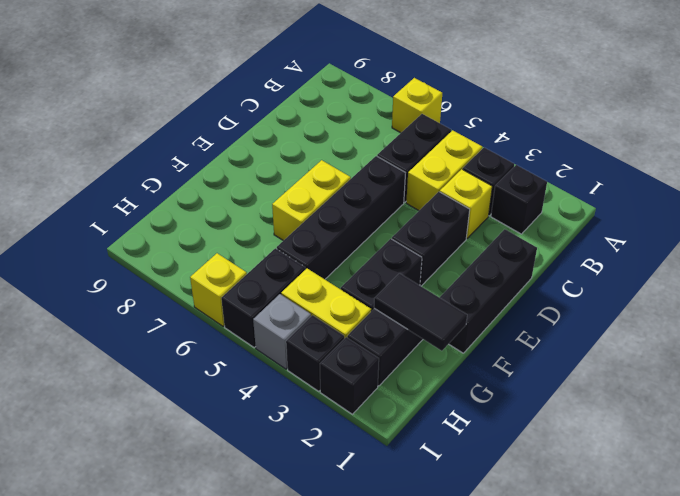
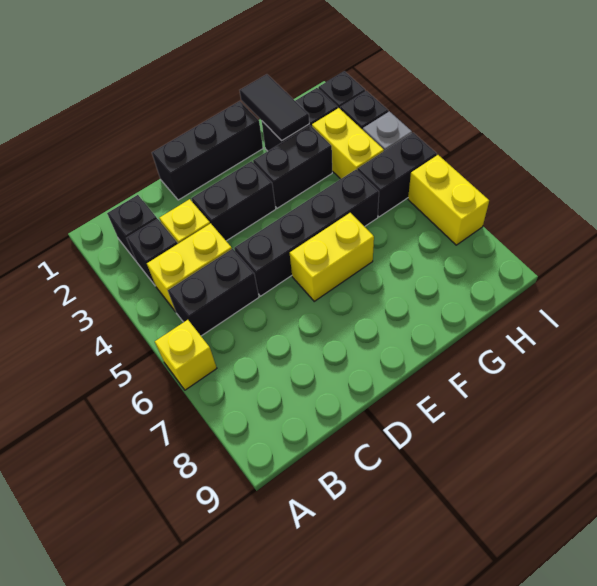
yellow brick I6 level 1 -> yellow brick I6:I7 level 1

